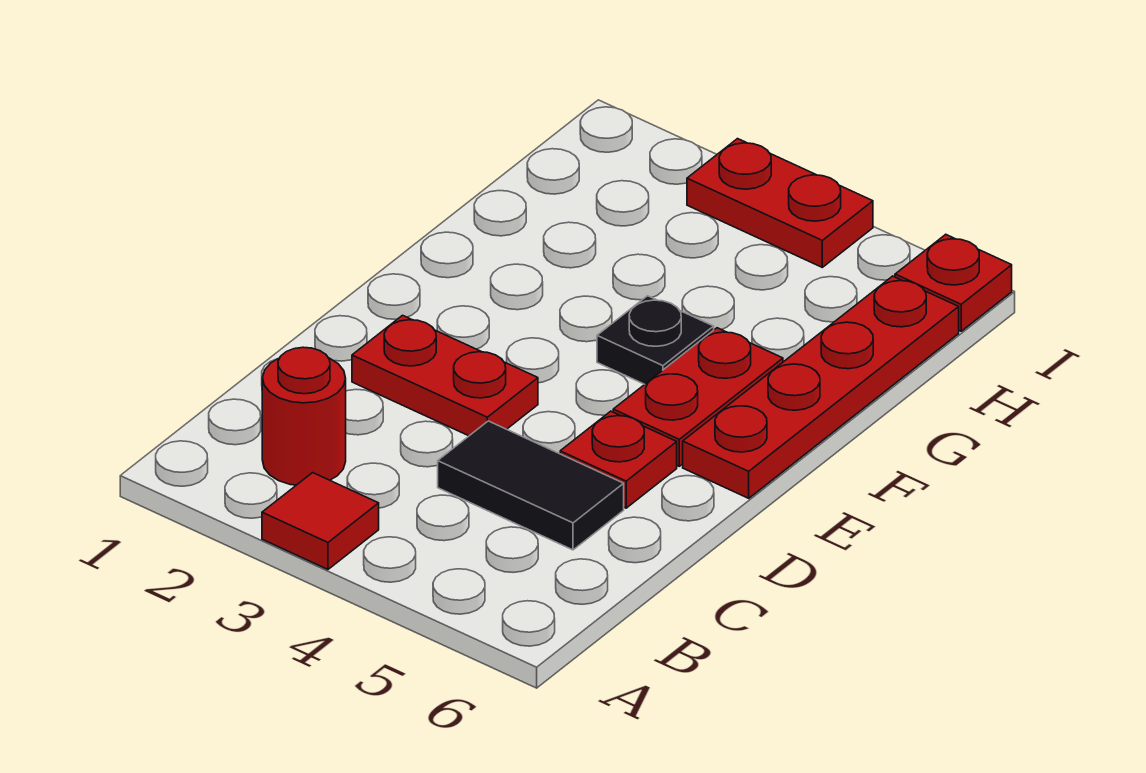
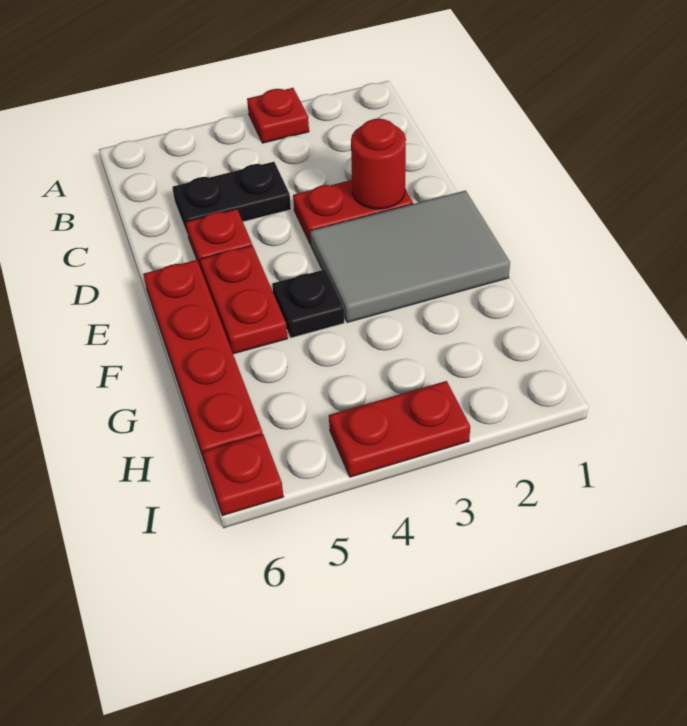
red tile A3 level 1 -> red plate A3 level 1
red round brick B2 level 1 -> red round brick D2 level 2
black tile C4:C5 level 1 -> black plate C4:C5 level 1
none -> grey tile E1:F3 level 1

